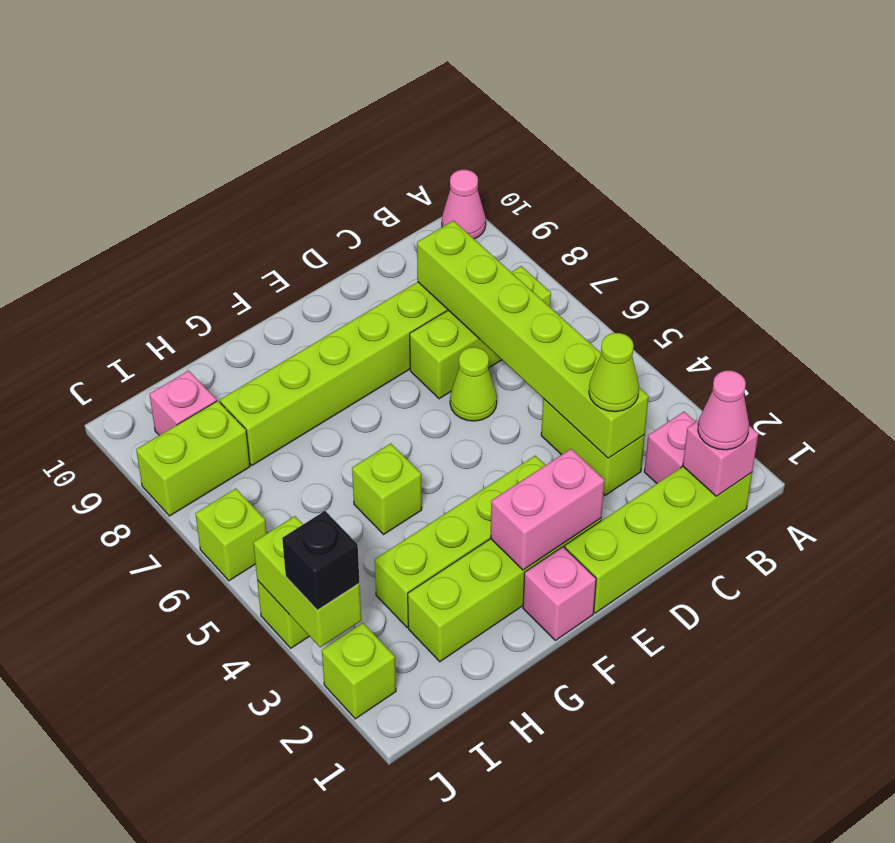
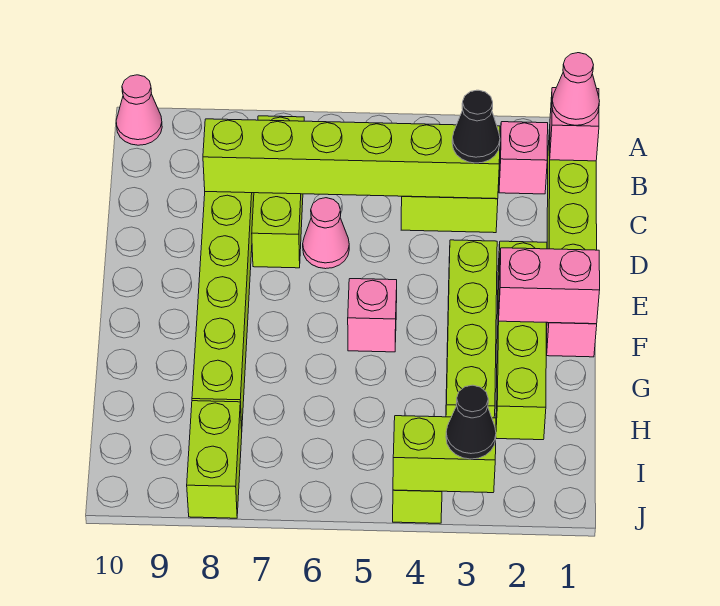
lime cone C3 level 3 -> black cone C3 level 3
lime cone D6 level 1 -> pink cone D6 level 1
pink brick E2:F2 level 2 -> pink brick F1:F2 level 2
lime brick G5 level 1 -> none
pink brick I9 level 1 -> pink brick F5 level 1
lime brick J2 level 1 -> none
black brick J3 level 3 -> black cone J3 level 3
lime brick J6 level 1 -> none

